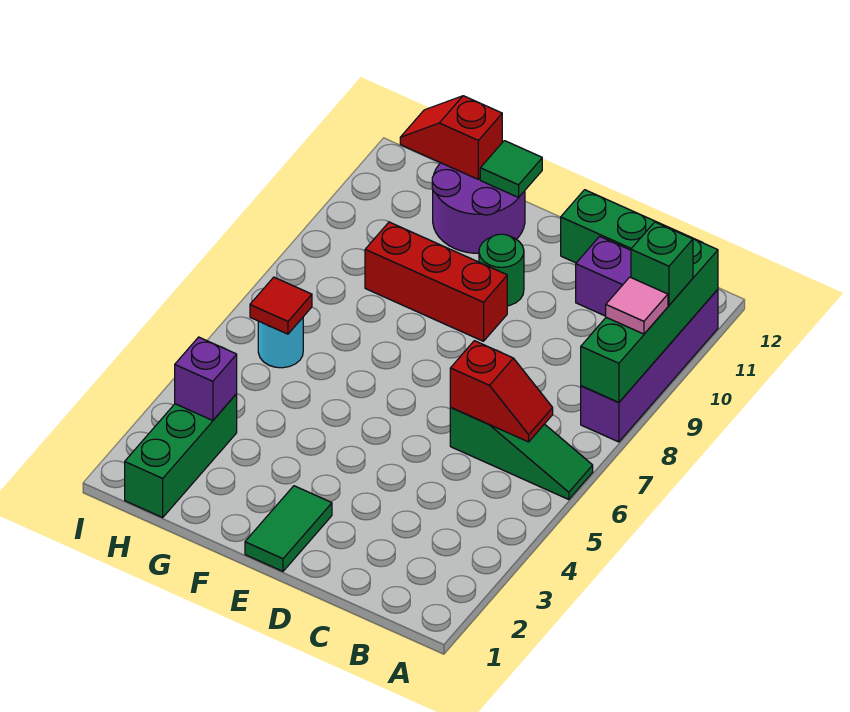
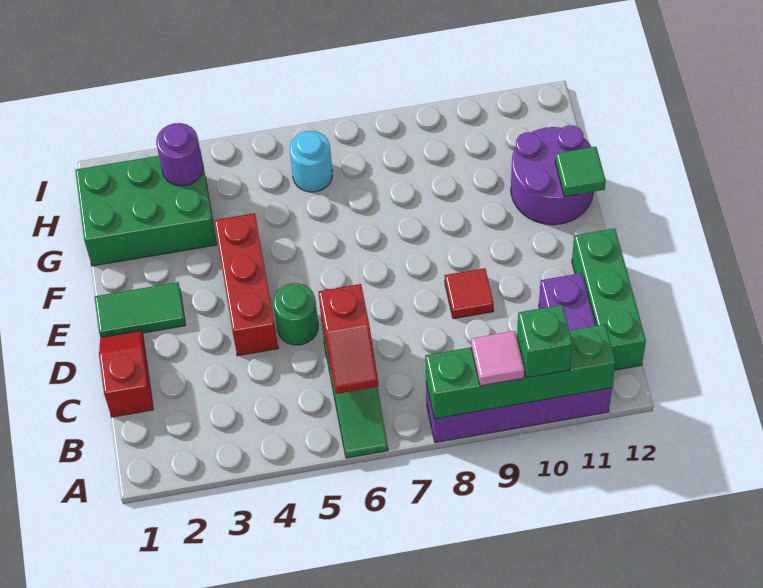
red brick E9:G9 level 1 -> red brick D4:F4 level 1
green round brick E10 level 1 -> green round brick D5 level 1
red slope G12:H12 level 2 top G -> red slope C1:D1 level 1 top C
green brick H1:H3 level 1 -> green brick G1:H3 level 1
purple brick H3 level 2 -> purple round brick H3 level 2
red tile H6 level 2 -> red tile D9 level 1

